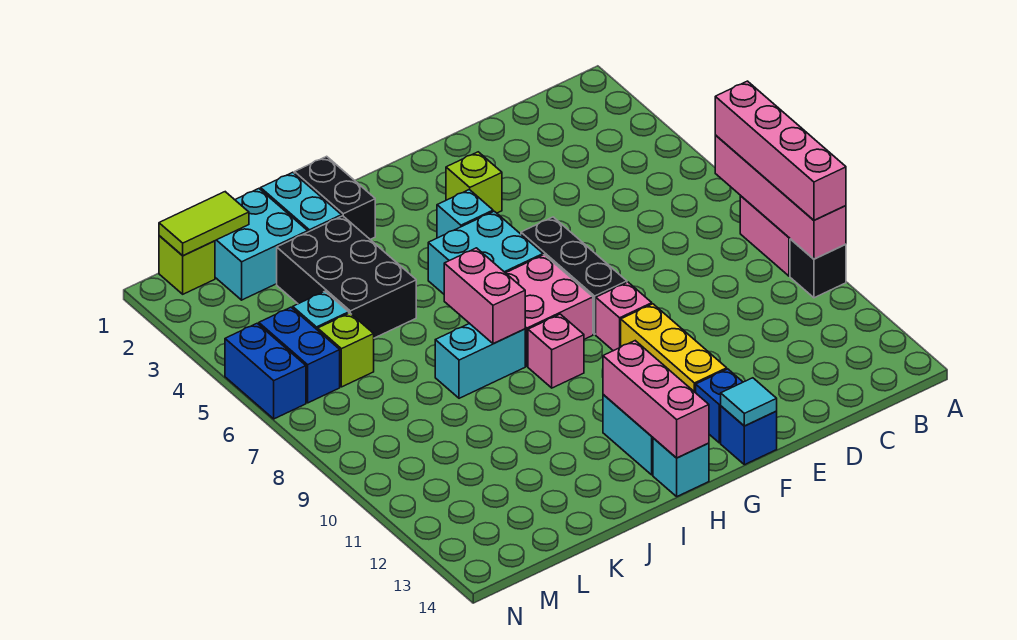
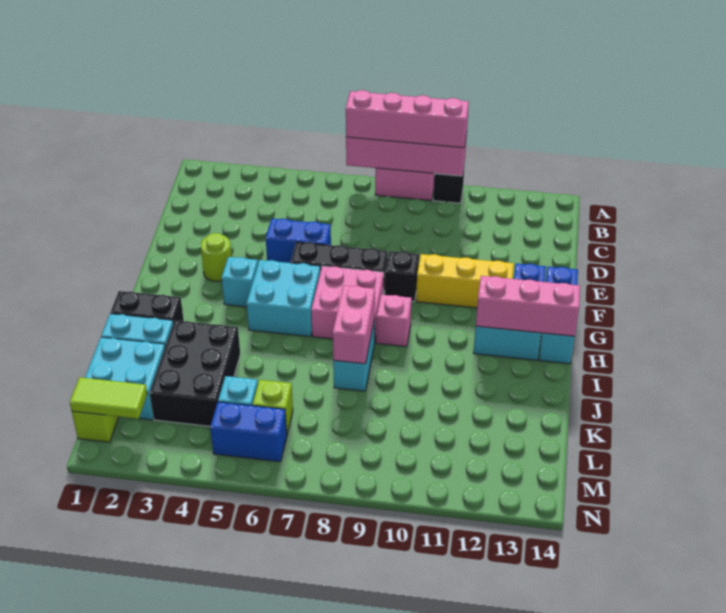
lime brick F3 level 1 -> lime round brick F3 level 1
pink brick F9 level 1 -> black brick F9 level 1
cyan tile F14 level 2 -> none
pink brick I7:I8 level 2 -> pink brick I8:J8 level 2
black brick J3:K5 level 1 -> black brick J3:L4 level 1
lime tile L1:M1 level 2 -> lime tile M1:M2 level 2
blue brick N5:N6 level 1 -> blue brick E5:E6 level 1

